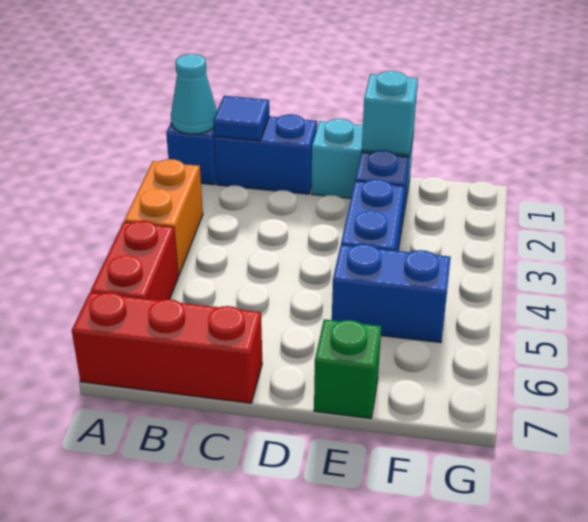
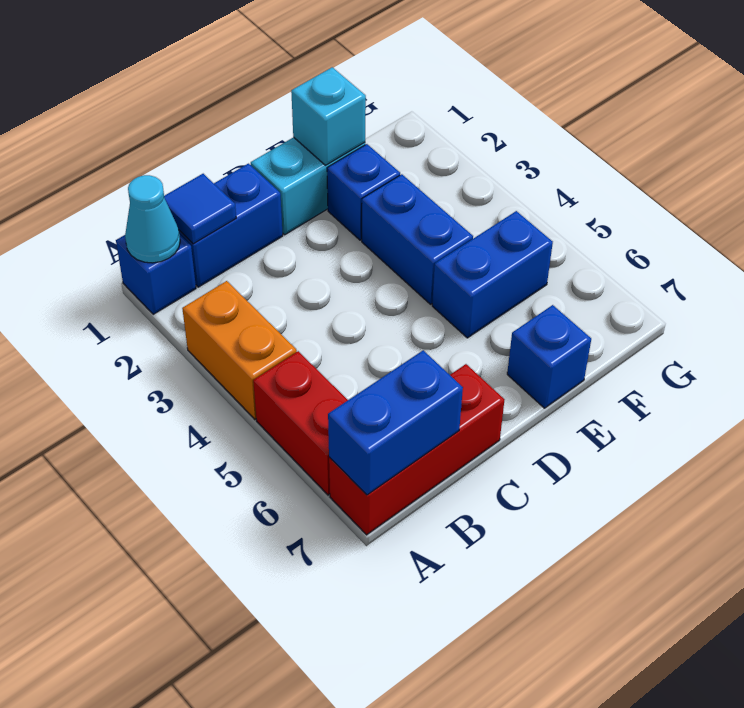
none -> blue brick A7:B7 level 2
green brick E7 level 1 -> blue brick E7 level 1

